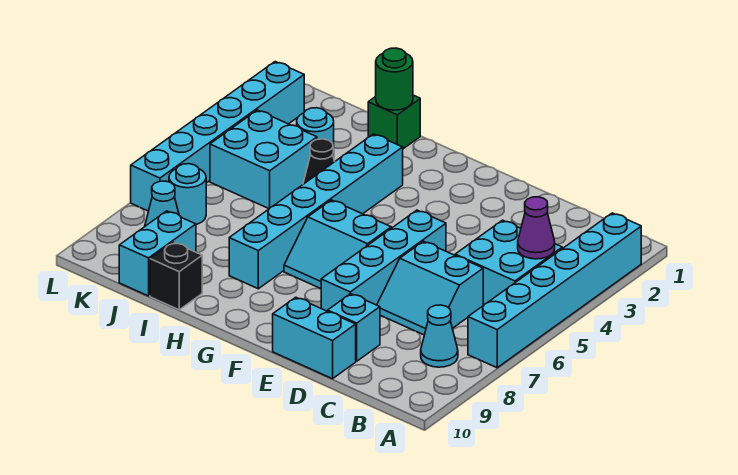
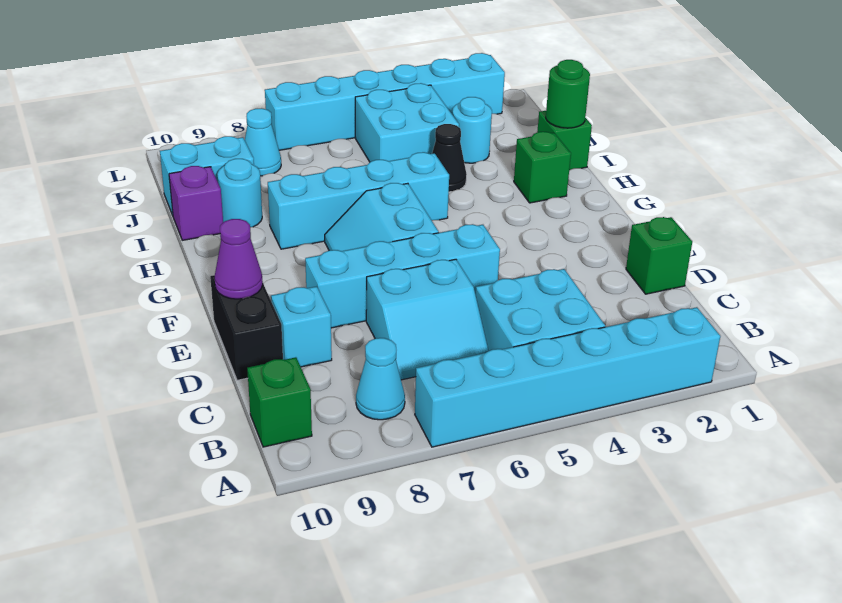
purple cone B4 level 2 -> purple cone E10 level 2
none -> green brick B10 level 1
cyan slope C6:D7 level 1 top 6 -> cyan slope C6:D7 level 1 top D
none -> green brick D1 level 1
cyan brick D10:E10 level 1 -> black brick D10:E10 level 1
none -> green brick H2 level 1
cyan brick H3:H8 level 1 -> cyan brick H5:H8 level 1
black brick I10 level 1 -> purple brick I10 level 1
cyan round brick K7 level 1 -> cyan round brick I9 level 1

